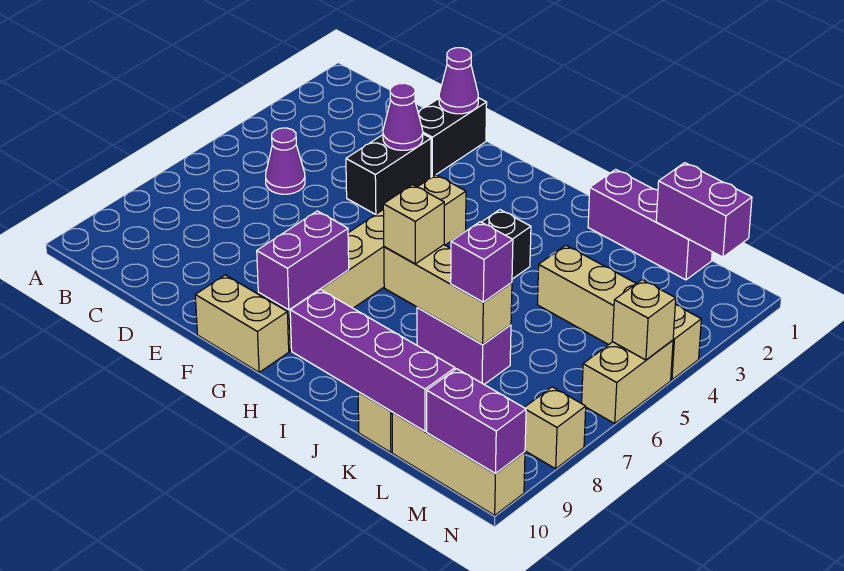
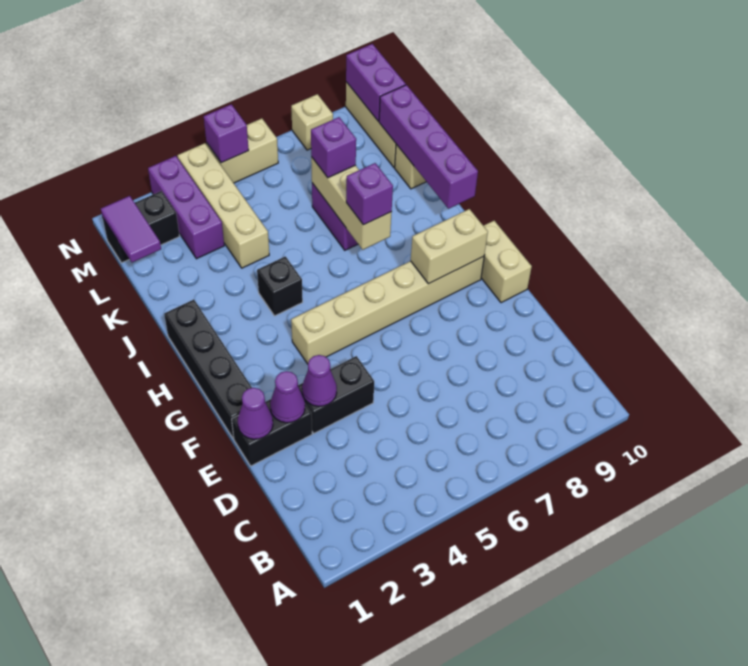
purple cone C5 level 1 -> purple cone E2 level 2
none -> black brick F1:I1 level 1
purple brick G8:G9 level 2 -> tan brick G8:G9 level 2
tan brick I7 level 3 -> purple brick I7 level 3
purple brick J1:L1 level 1 -> purple brick L3:N3 level 1
purple brick L1:M1 level 2 -> purple tile L1:M1 level 2
none -> black brick M1:M2 level 1
tan brick N5 level 2 -> purple brick N5 level 2

